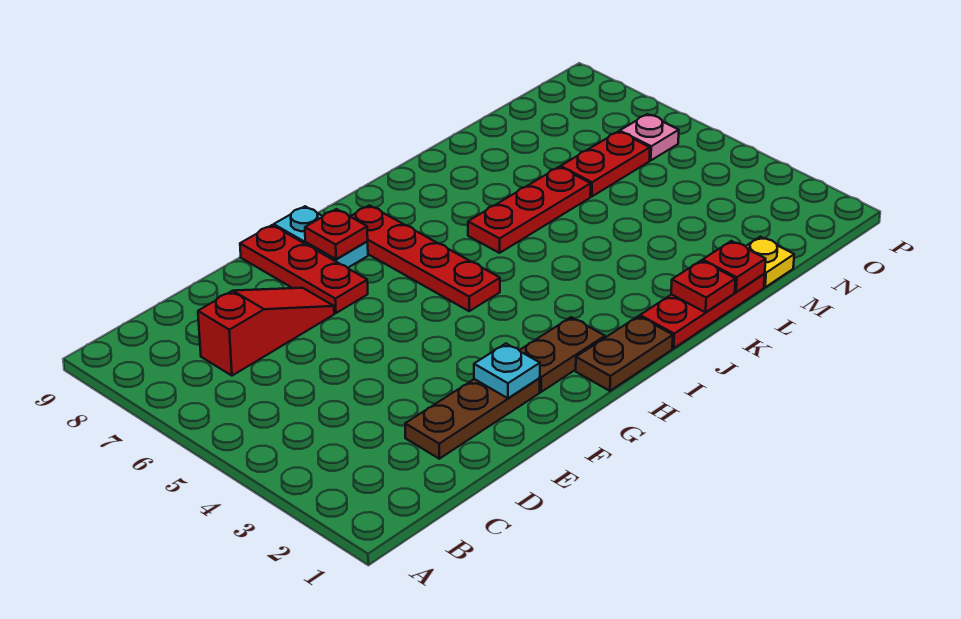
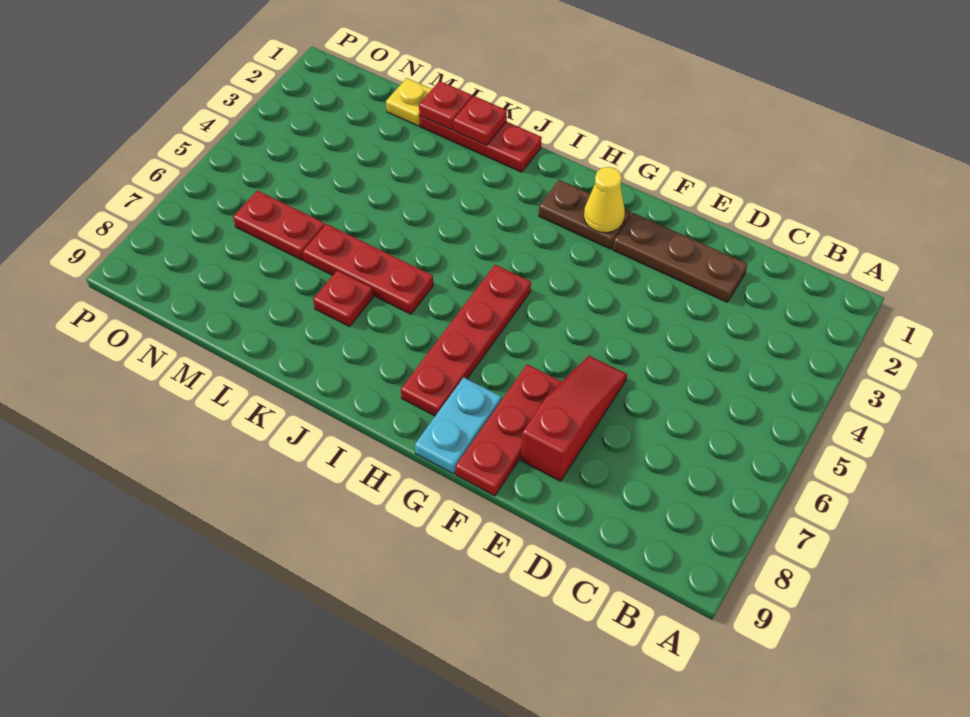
red slope C7:E7 level 1 top C -> red slope E6:E8 level 1 top 8
cyan plate F2 level 2 -> none
none -> yellow cone G2 level 2
red plate G8 level 2 -> red plate K7 level 1
brown plate H1:I1 level 1 -> none
pink plate O6 level 1 -> none

